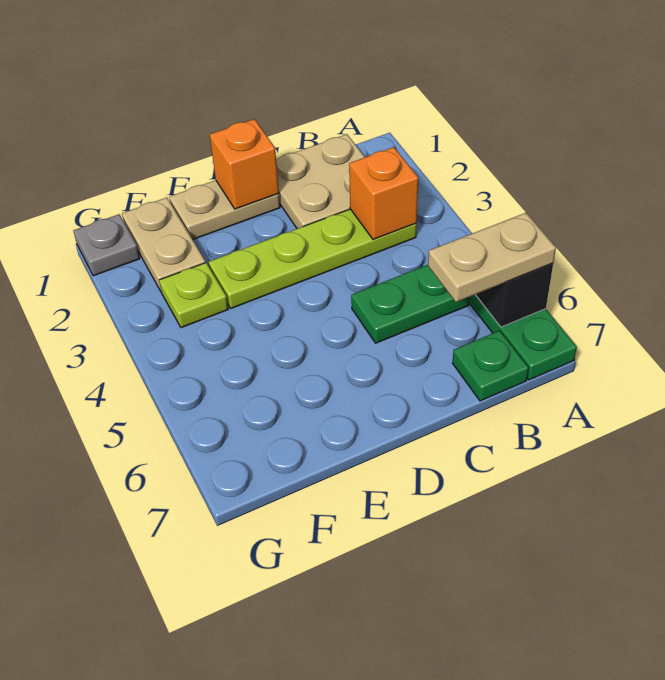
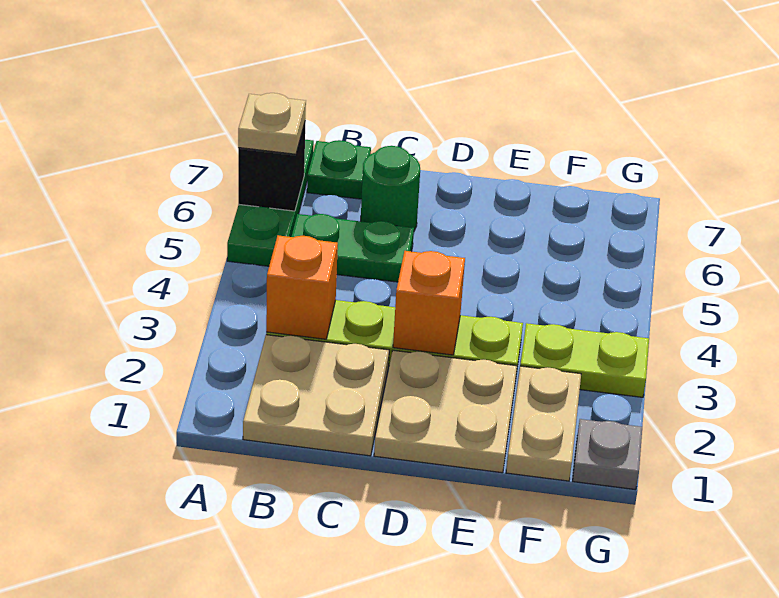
tan plate A6:B6 level 3 -> tan plate A6 level 3
none -> green round brick C6 level 1
tan plate D1:E1 level 1 -> tan plate D1:E2 level 1
orange brick D1 level 2 -> orange brick D3 level 2
lime plate F3 level 1 -> lime plate F3:G3 level 1

